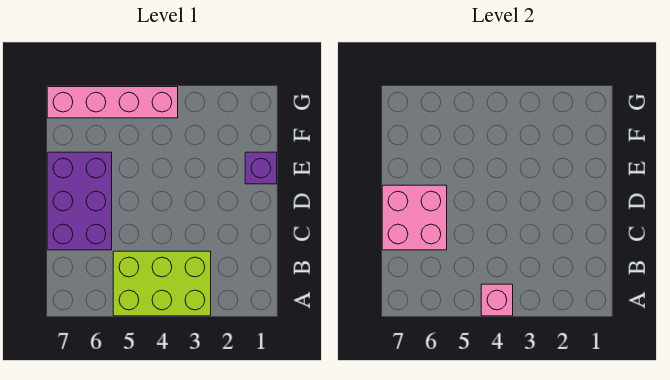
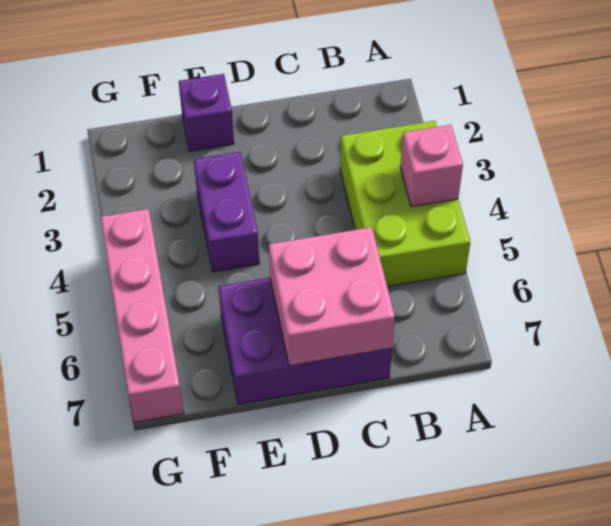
none -> purple brick E3:E4 level 1

